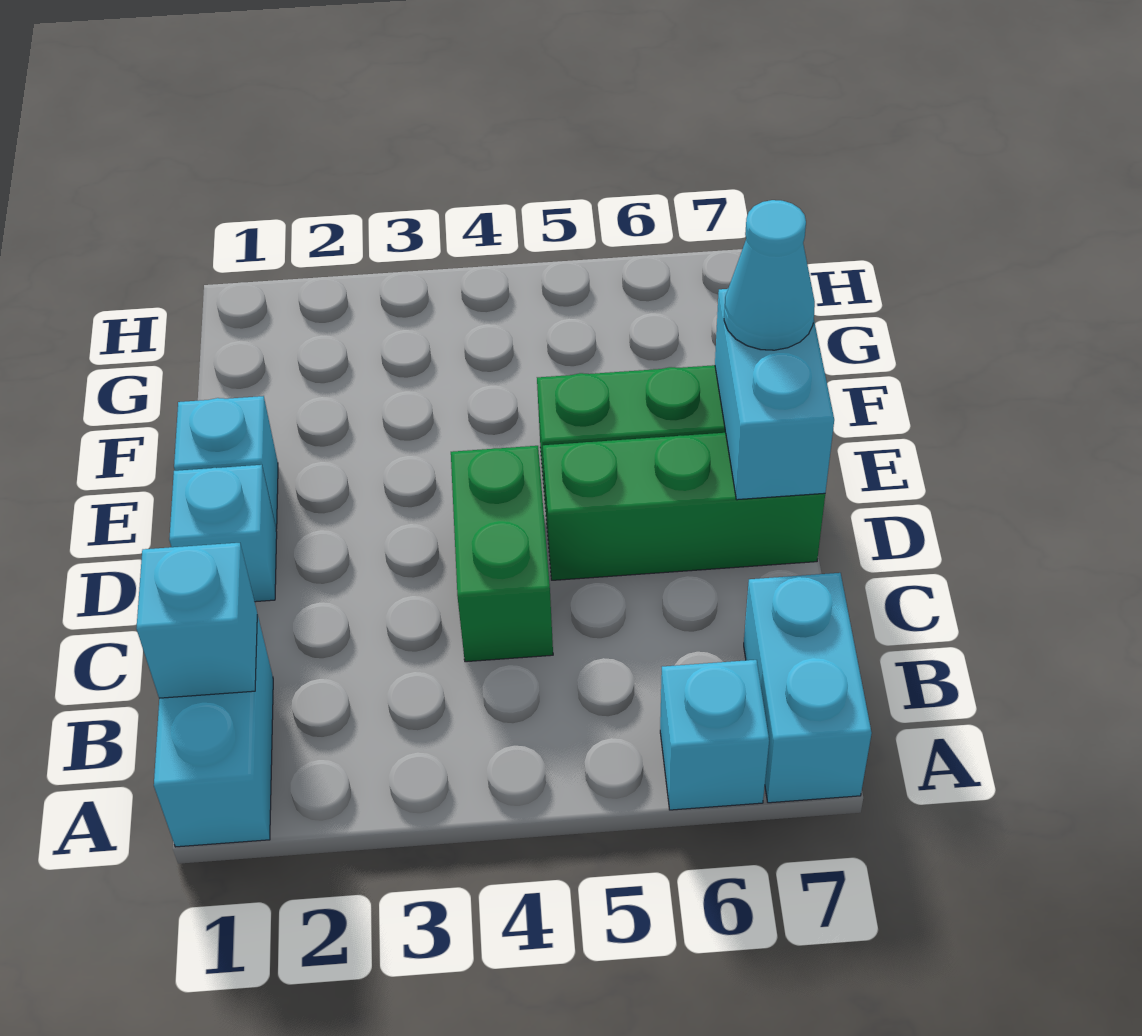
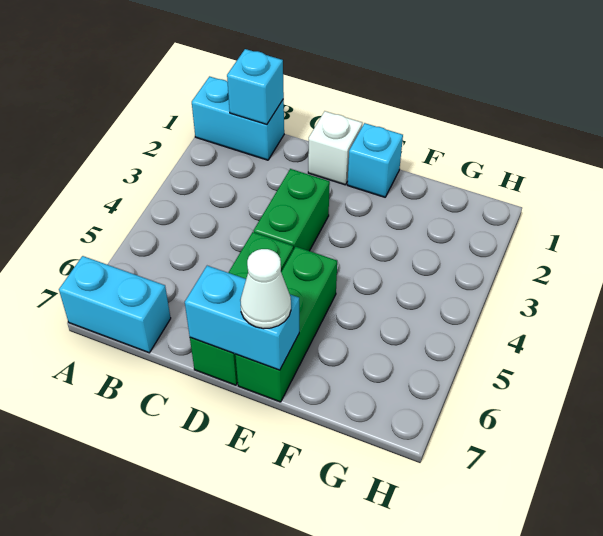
cyan brick A6 level 1 -> none
green brick C4:D4 level 1 -> green brick D3:D4 level 1
cyan brick D1 level 1 -> white brick D1 level 1
cyan cone E7 level 3 -> white cone E7 level 3

